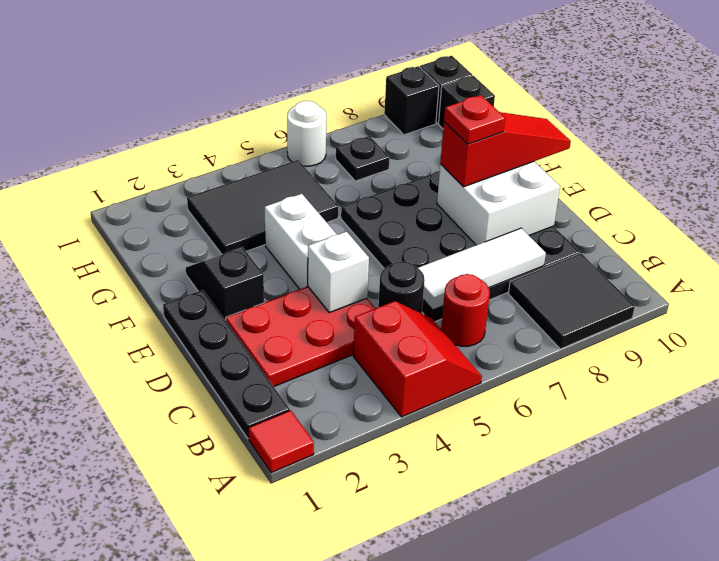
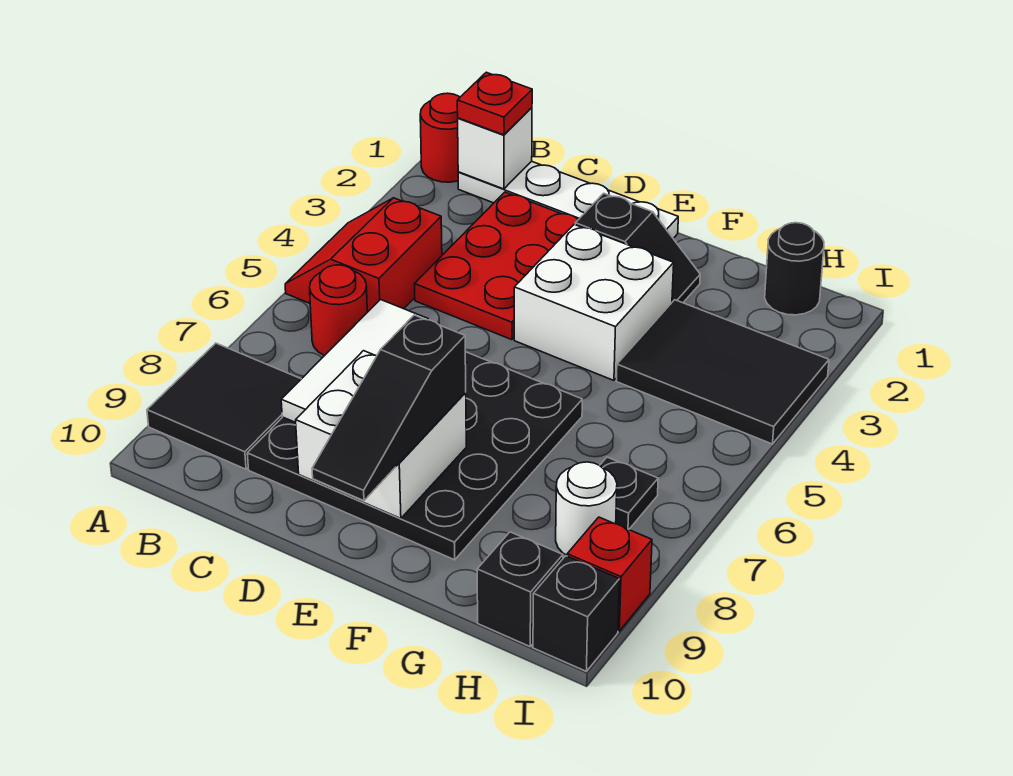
red tile A1 level 1 -> red round brick A1 level 1
red slope A4:B5 level 1 top 4 -> red slope A4:B5 level 1 top B
black plate B1:E1 level 1 -> white plate B1:E1 level 1
black round brick C5 level 1 -> black round brick H1 level 1
white brick D4 level 2 -> white brick B1 level 2
white brick E4:F4 level 1 -> white brick E3:F4 level 1
red slope E8:E10 level 3 top 8 -> black slope E8:E10 level 3 top 8
red plate E8 level 4 -> red plate B1 level 3
black tile G3:H5 level 1 -> black tile G3:I4 level 1
white round brick I6 level 1 -> white round brick H8 level 1
black brick I9 level 1 -> red brick I9 level 1

